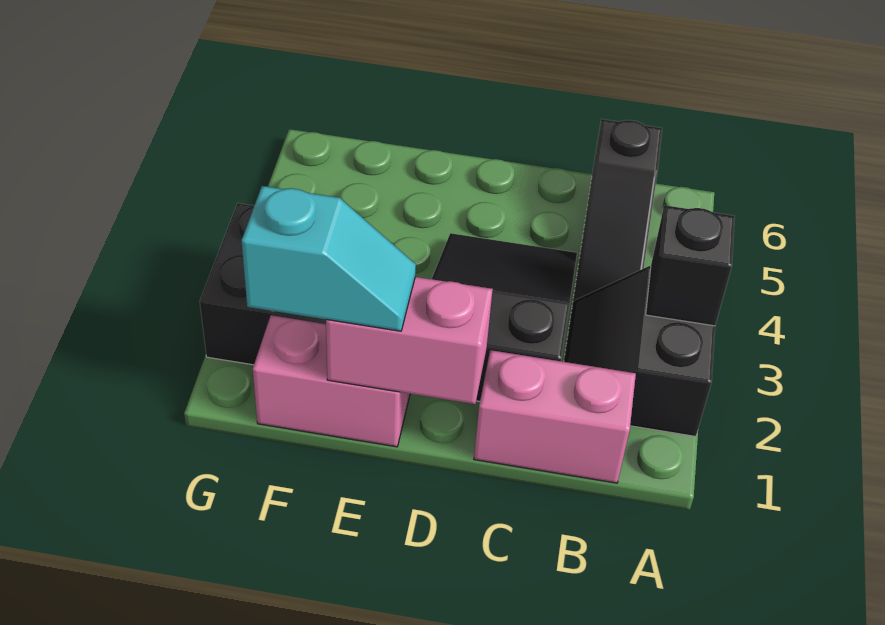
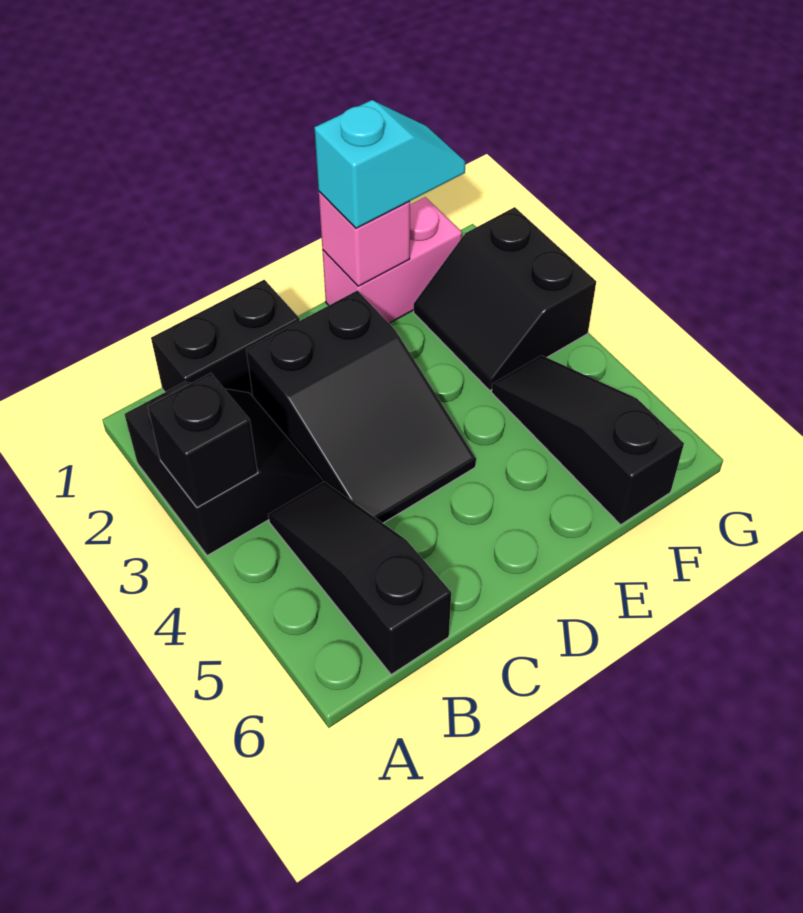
pink brick B1:C1 level 1 -> black brick B1:C1 level 1
pink brick D1:E1 level 2 -> pink brick E1 level 2
cyan slope E1:F1 level 3 top F -> cyan slope E1:F1 level 3 top E
none -> black slope F4:F6 level 1 top 6

